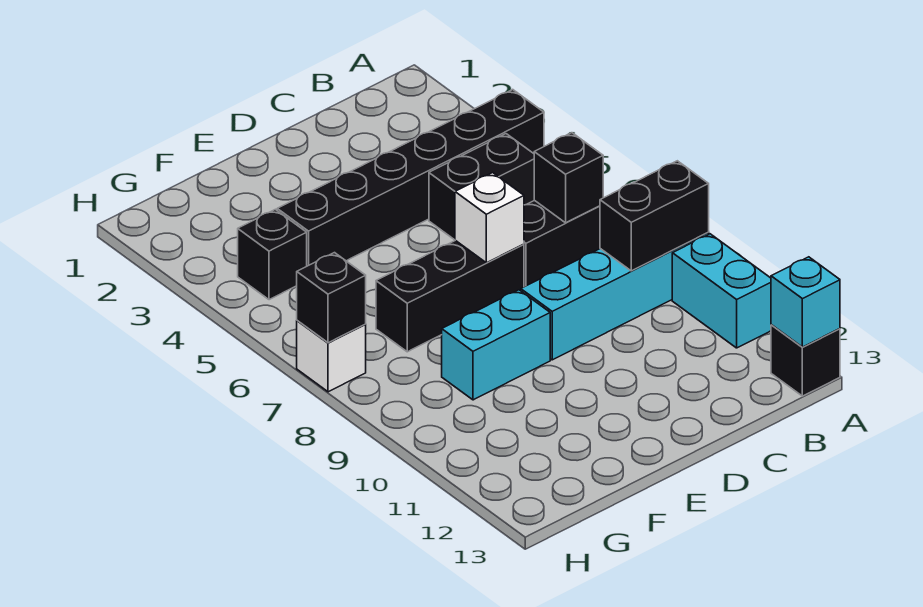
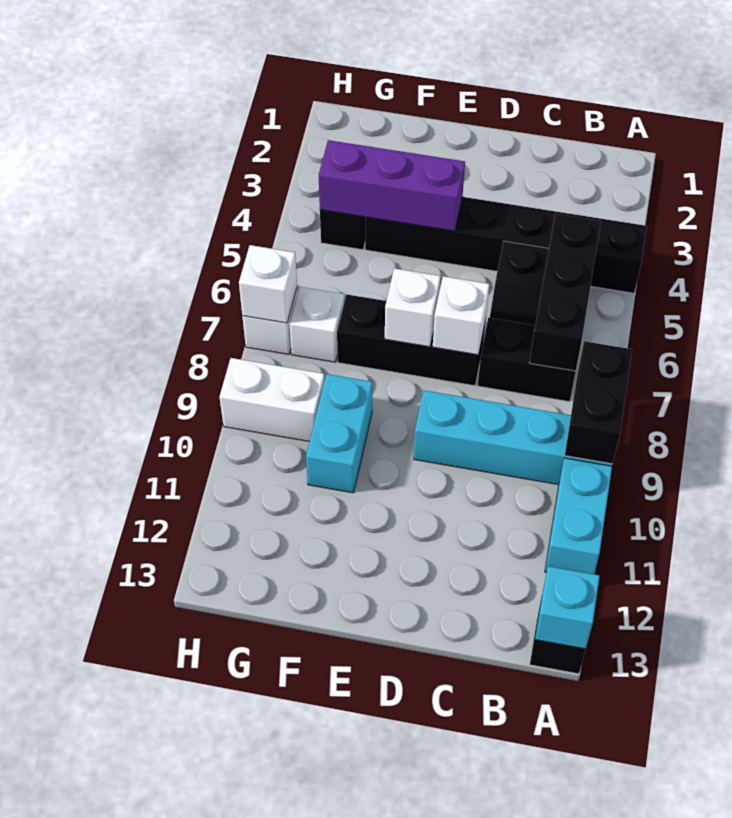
black brick A9:B9 level 2 -> black brick A8:A9 level 2
black brick B7 level 2 -> black brick B5:B7 level 2
none -> purple brick E4:G4 level 2
none -> white brick E7 level 2
cyan brick E9:F9 level 1 -> cyan brick F9:F10 level 1
none -> white brick G7 level 1
none -> white brick G9:H9 level 1
black brick H7 level 2 -> white brick H7 level 2

